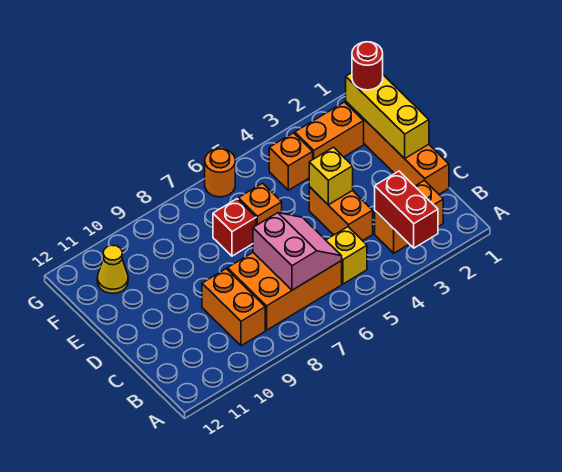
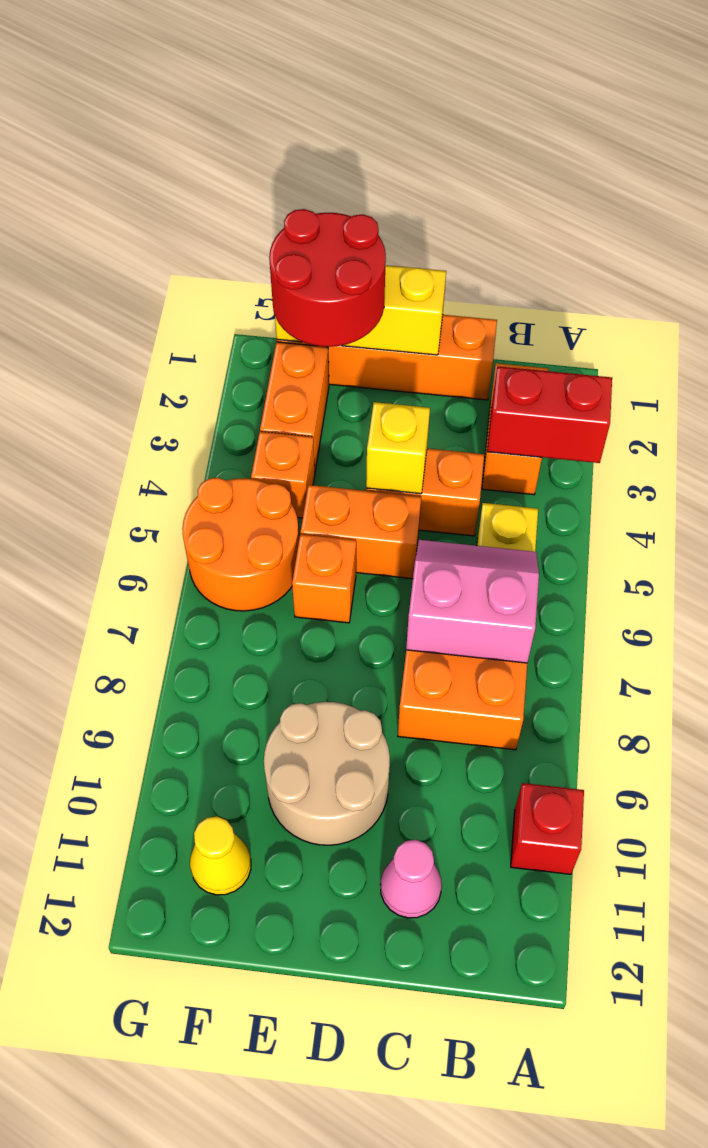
orange brick B9:C9 level 1 -> orange brick D5:E5 level 1
none -> pink cone C11 level 1
none -> tan round brick D9:E10 level 1
red brick E7 level 1 -> red brick A10 level 1
red round brick F1 level 3 -> red round brick E1:F2 level 3
orange round brick G6 level 1 -> orange round brick F5:G6 level 1

